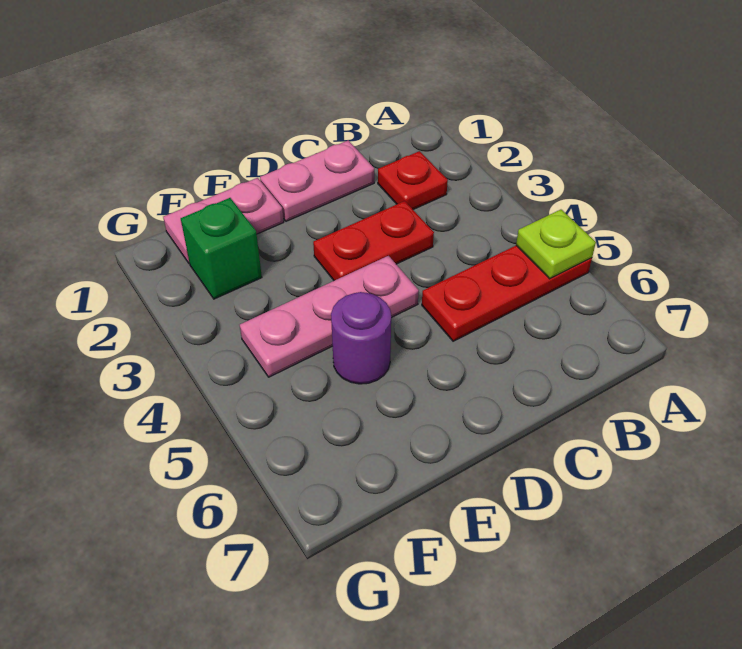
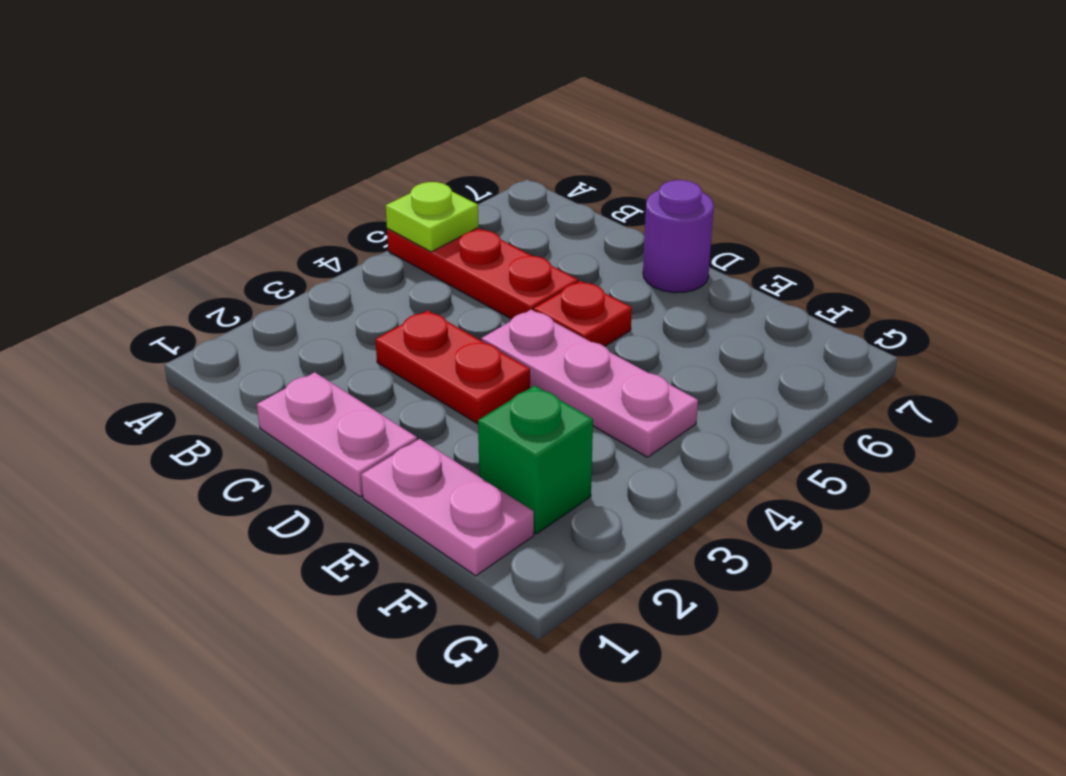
red plate B2 level 1 -> red plate D5 level 1
purple round brick E5 level 1 -> purple round brick D7 level 1

